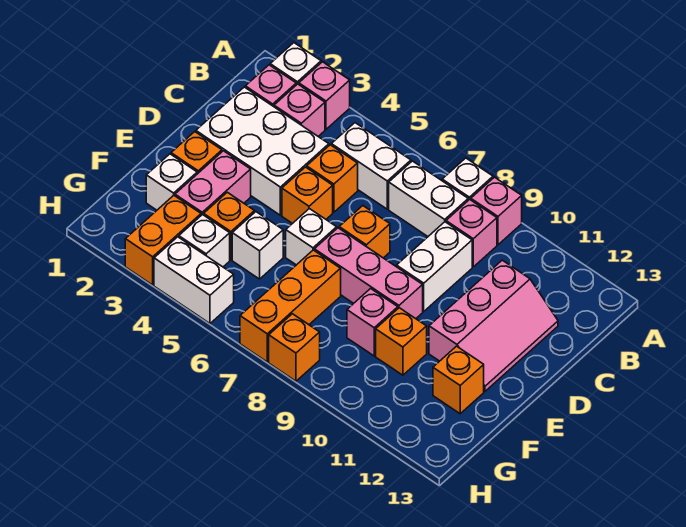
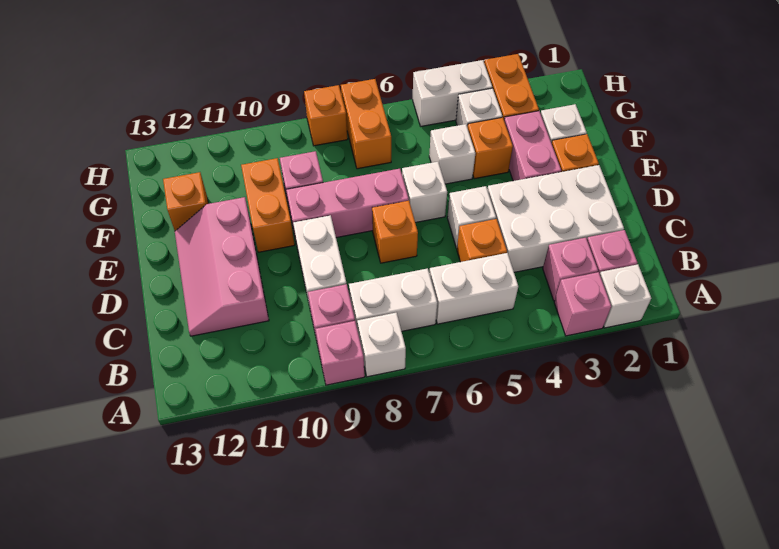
orange brick D5 level 1 -> white brick D5 level 1
orange brick F7:H7 level 1 -> orange brick G7:H7 level 1
orange brick F10 level 1 -> orange brick E10:F10 level 1

